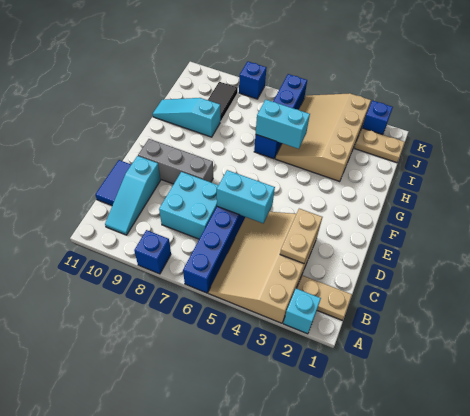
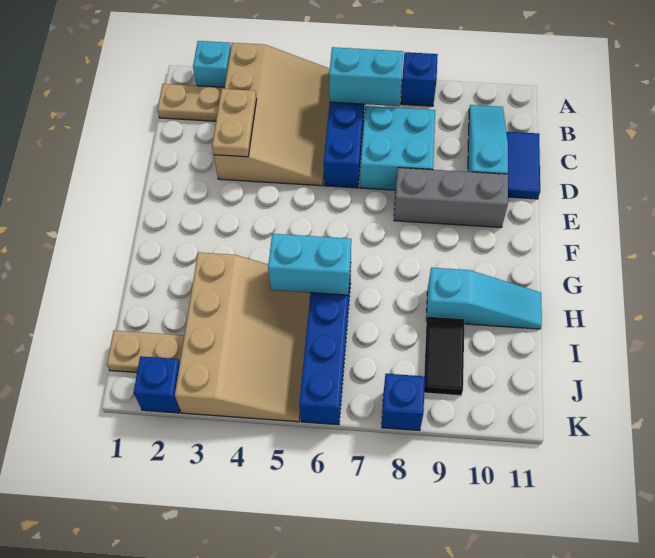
cyan brick D5:D6 level 2 -> cyan brick B6:B7 level 2

